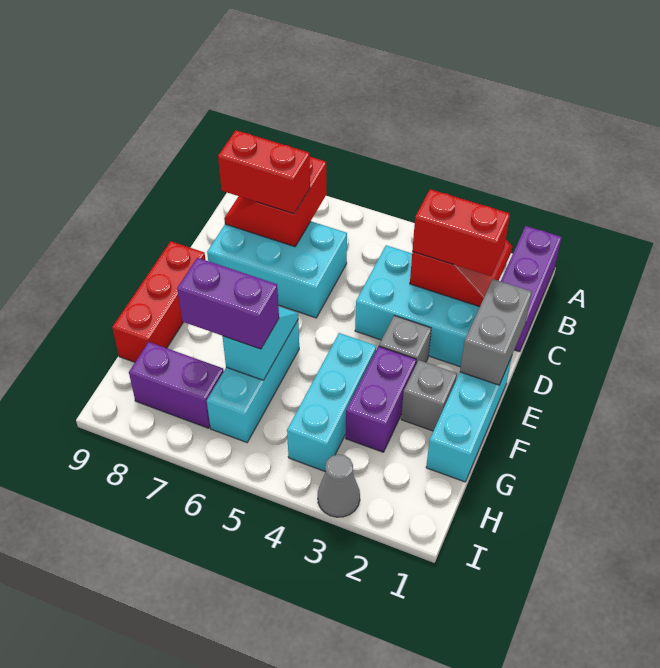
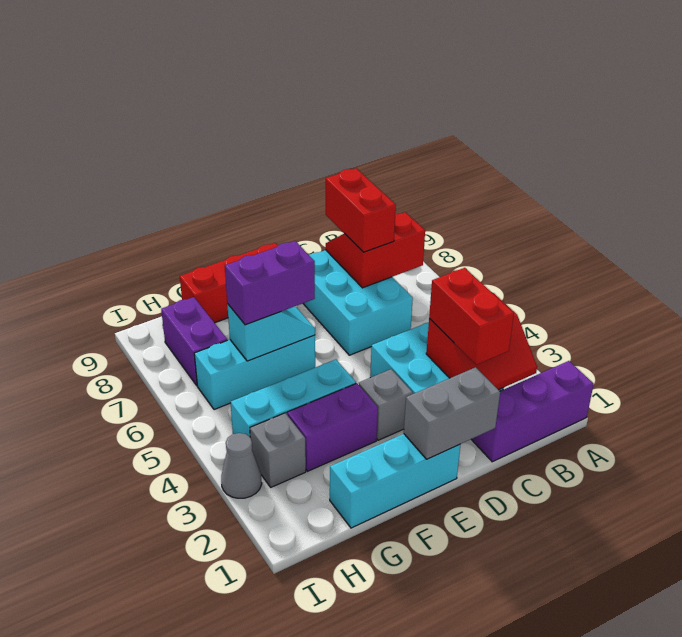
grey brick F2 level 1 -> grey brick H3 level 1
purple brick G6:G7 level 3 -> purple brick F6:G6 level 3

